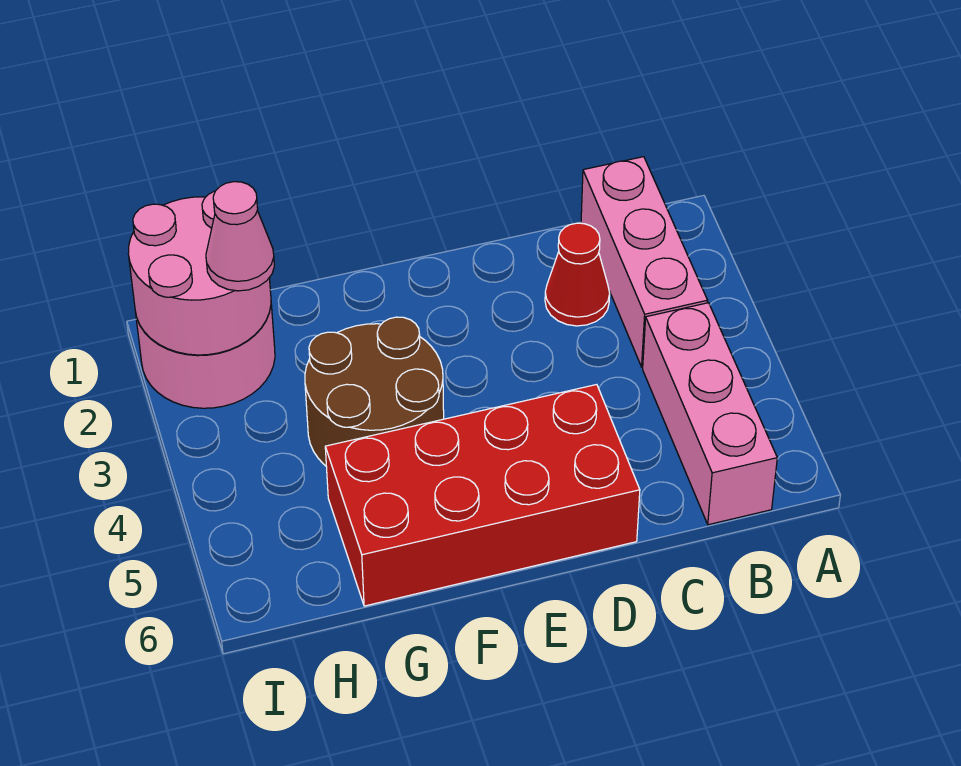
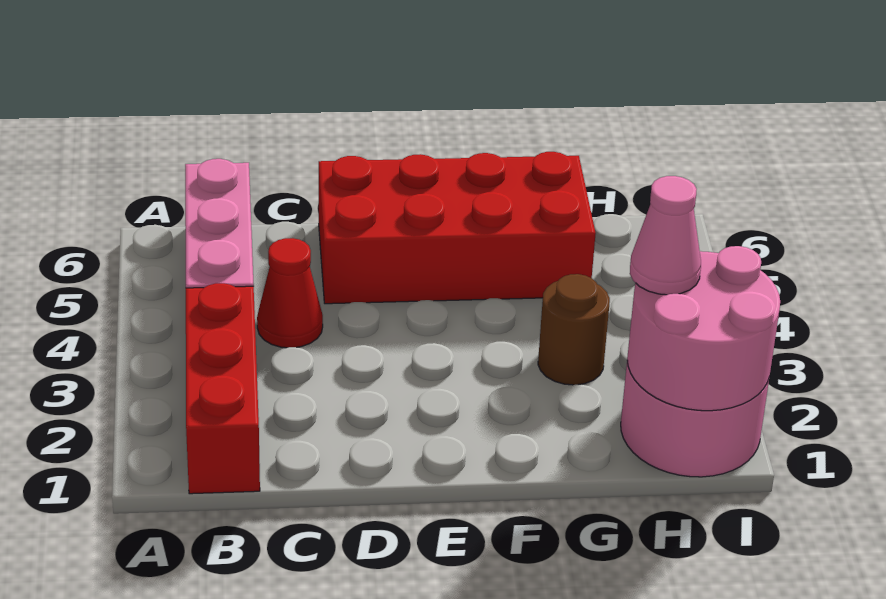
pink brick B1:B3 level 1 -> red brick B1:B3 level 1
red cone C2 level 1 -> red cone C4 level 1
brown round brick F3:G4 level 1 -> brown round brick G3 level 1

